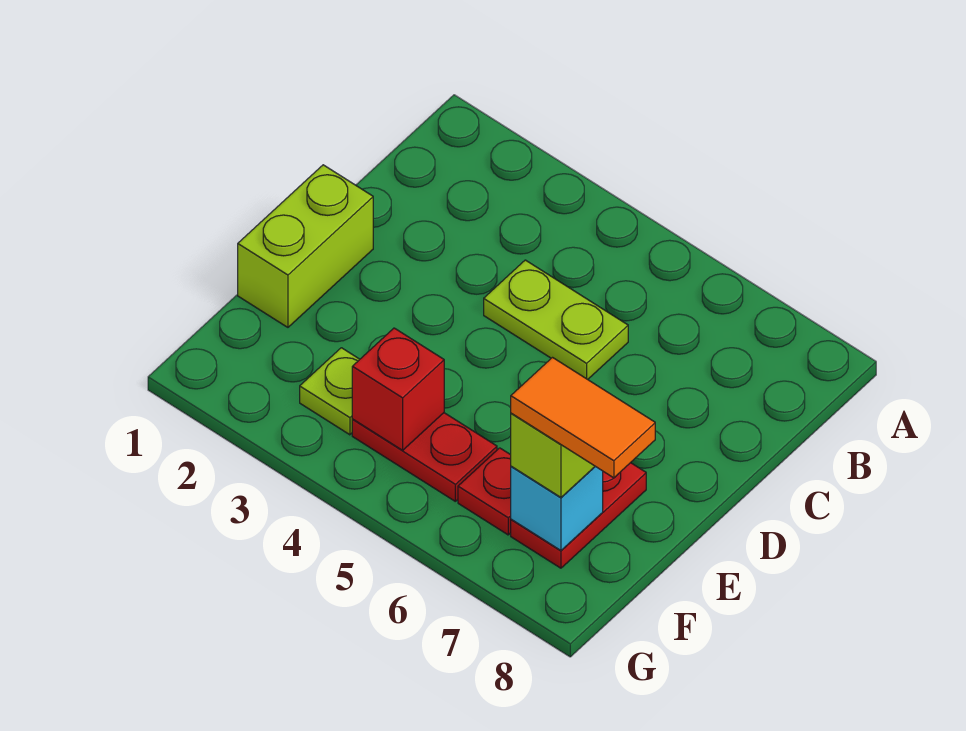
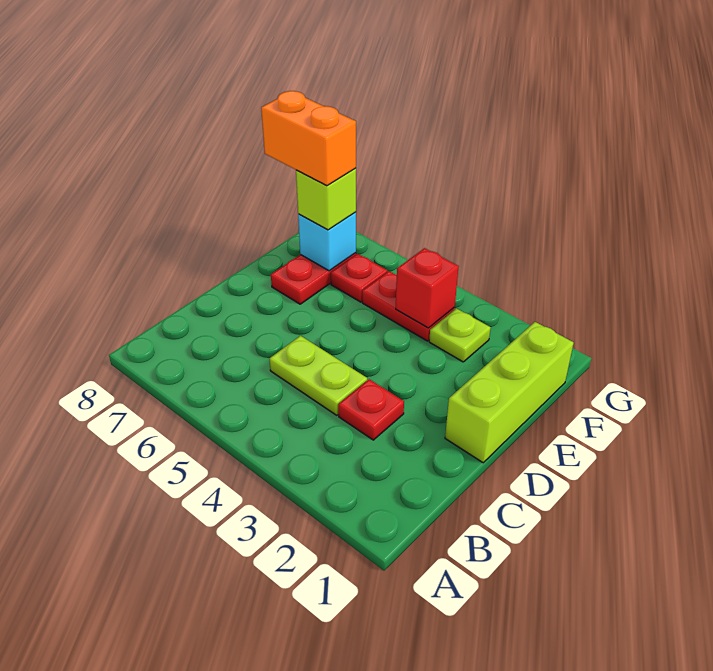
none -> red plate C3 level 1
lime brick D1:E1 level 1 -> lime brick D1:F1 level 1
orange tile F7:F8 level 4 -> orange brick F7:F8 level 4

